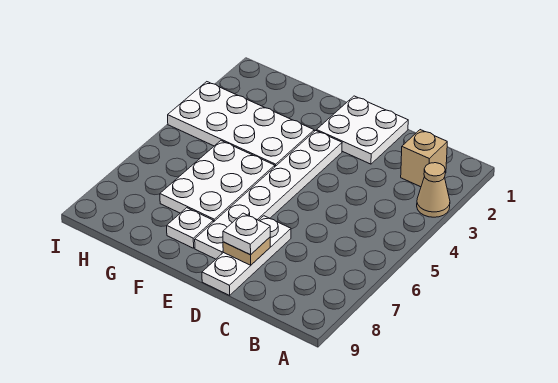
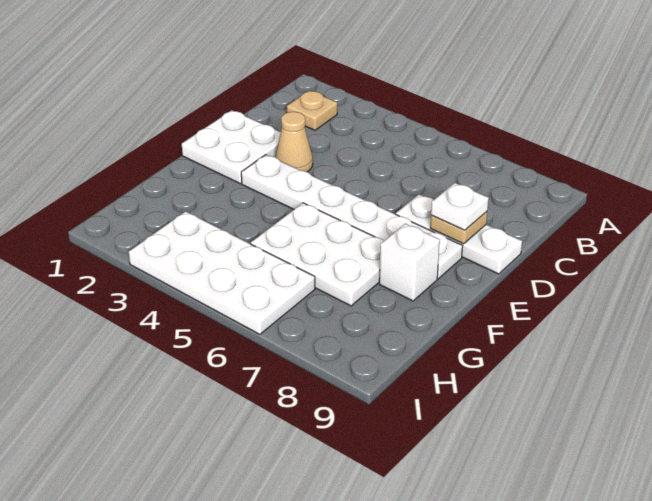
tan cone A3 level 1 -> tan cone D3 level 1
tan brick B2 level 1 -> tan plate B2 level 1
white plate F3:I4 level 1 -> white plate H3:I6 level 1
white plate F8 level 1 -> white brick F8 level 1

